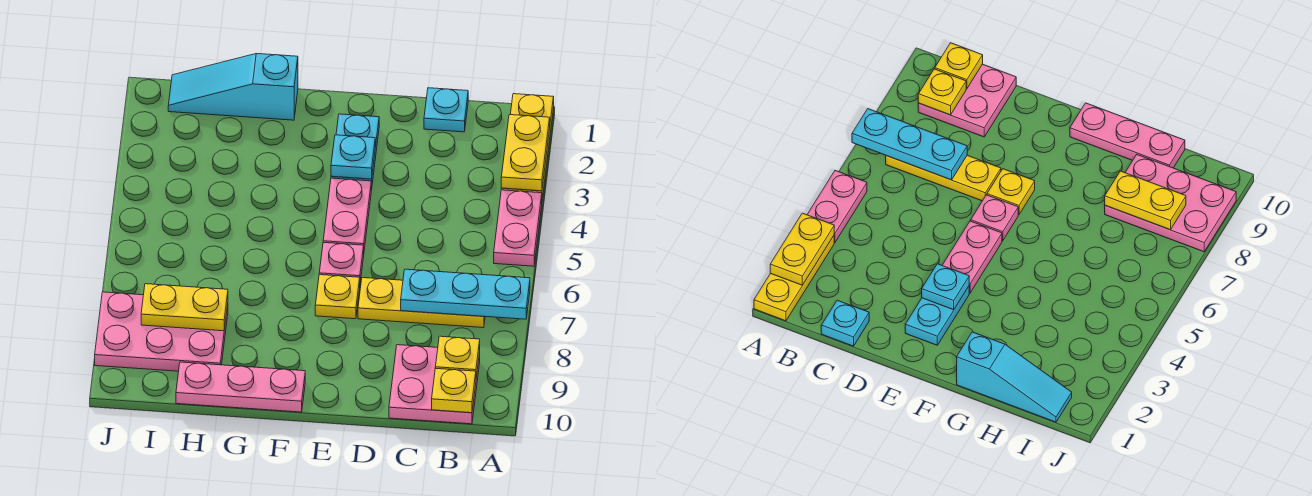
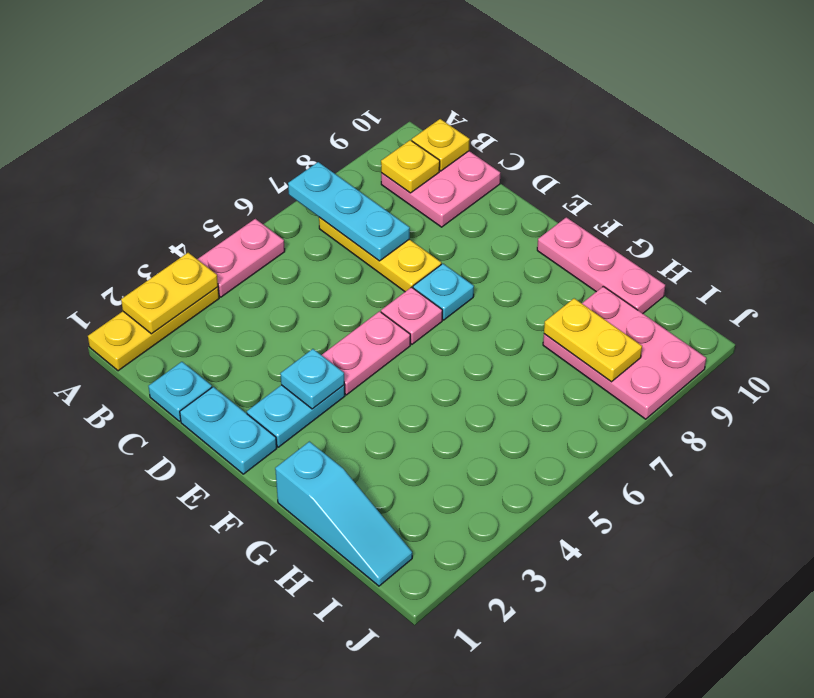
none -> cyan plate D1:E1 level 1
yellow plate E7 level 1 -> cyan plate E7 level 1

